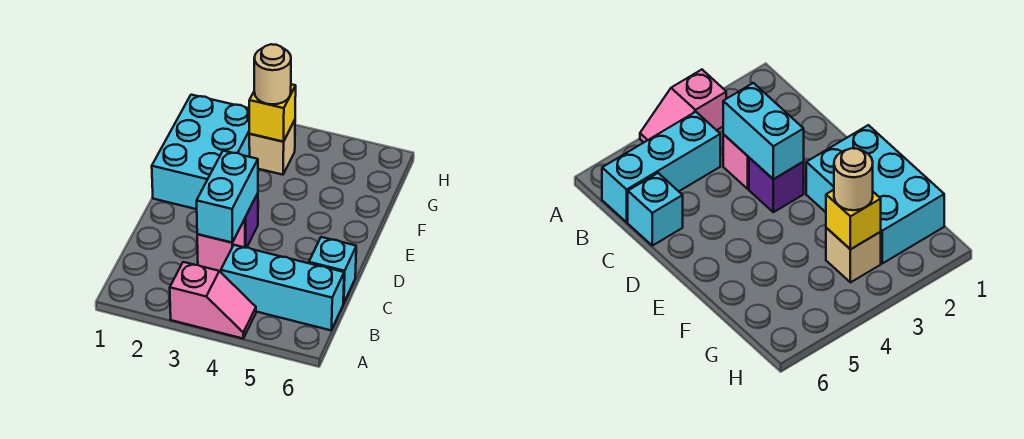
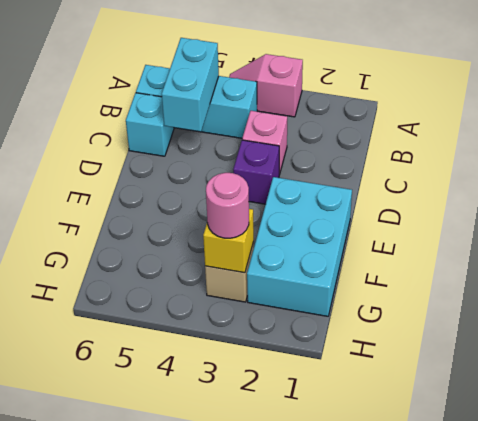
cyan brick C3:D3 level 2 -> cyan brick B5:C5 level 2
tan round brick G3 level 3 -> pink round brick G3 level 3

